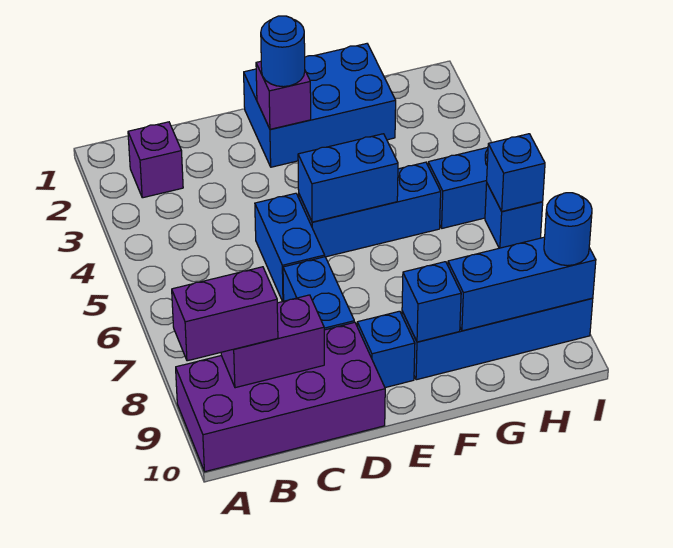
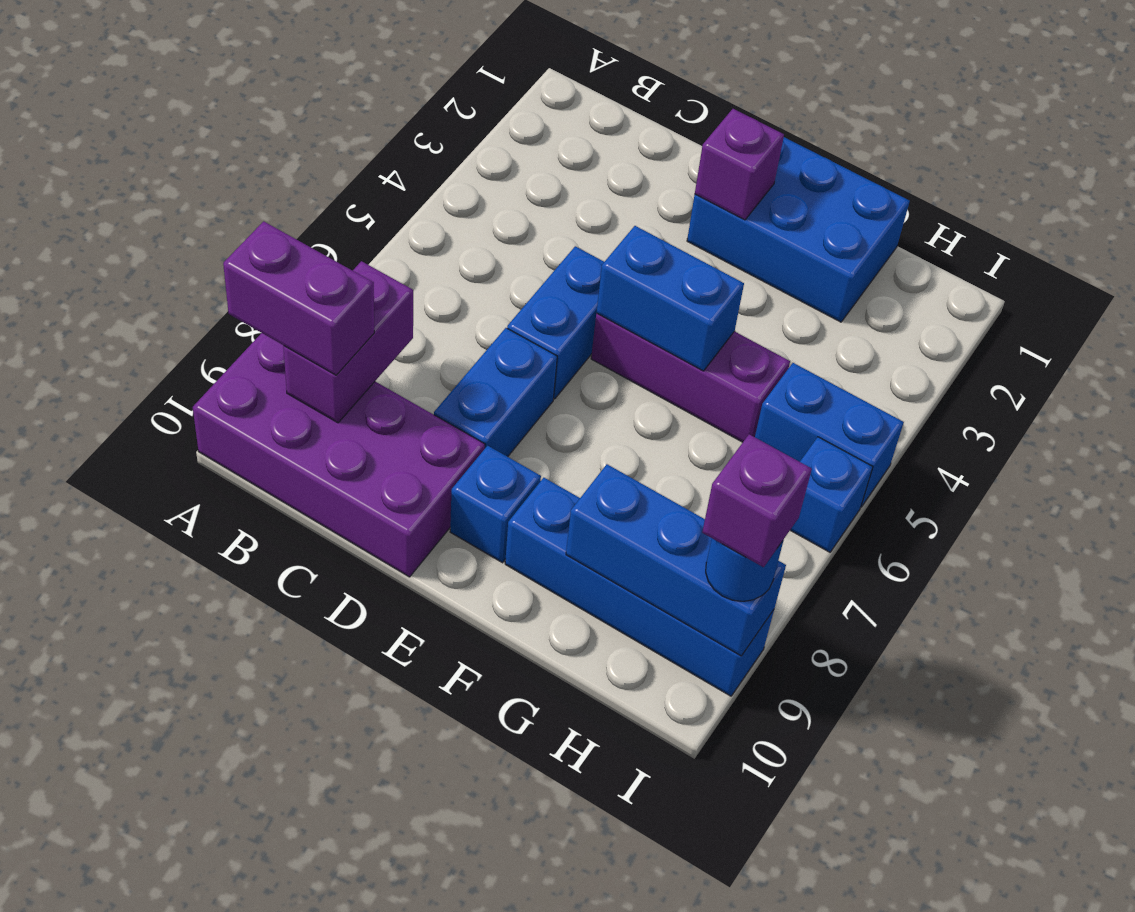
purple brick B2 level 1 -> purple brick I9 level 4
purple brick B9:C9 level 2 -> purple brick B8:B9 level 2
blue round brick E2 level 3 -> none
blue brick E5:G5 level 1 -> purple brick E5:G5 level 1
blue brick F9 level 2 -> none
blue brick I6 level 2 -> none

